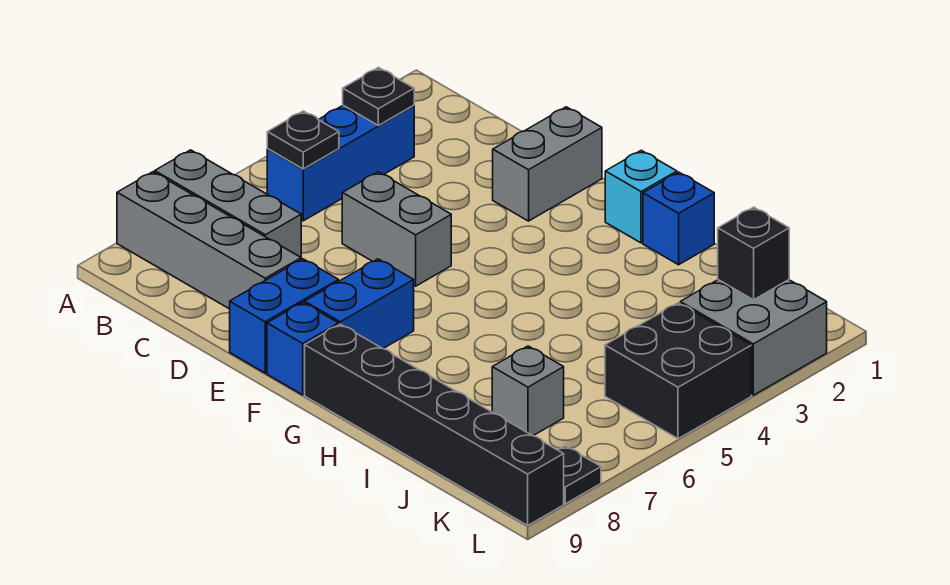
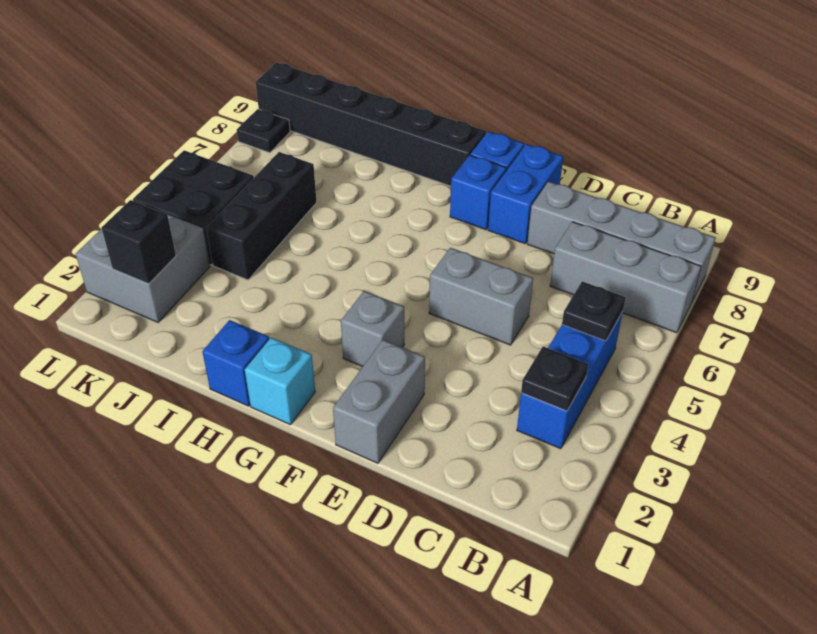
blue brick F7:F8 level 1 -> blue brick F8 level 1
none -> black brick J4:J6 level 1
grey brick J7 level 1 -> grey brick F3 level 1

